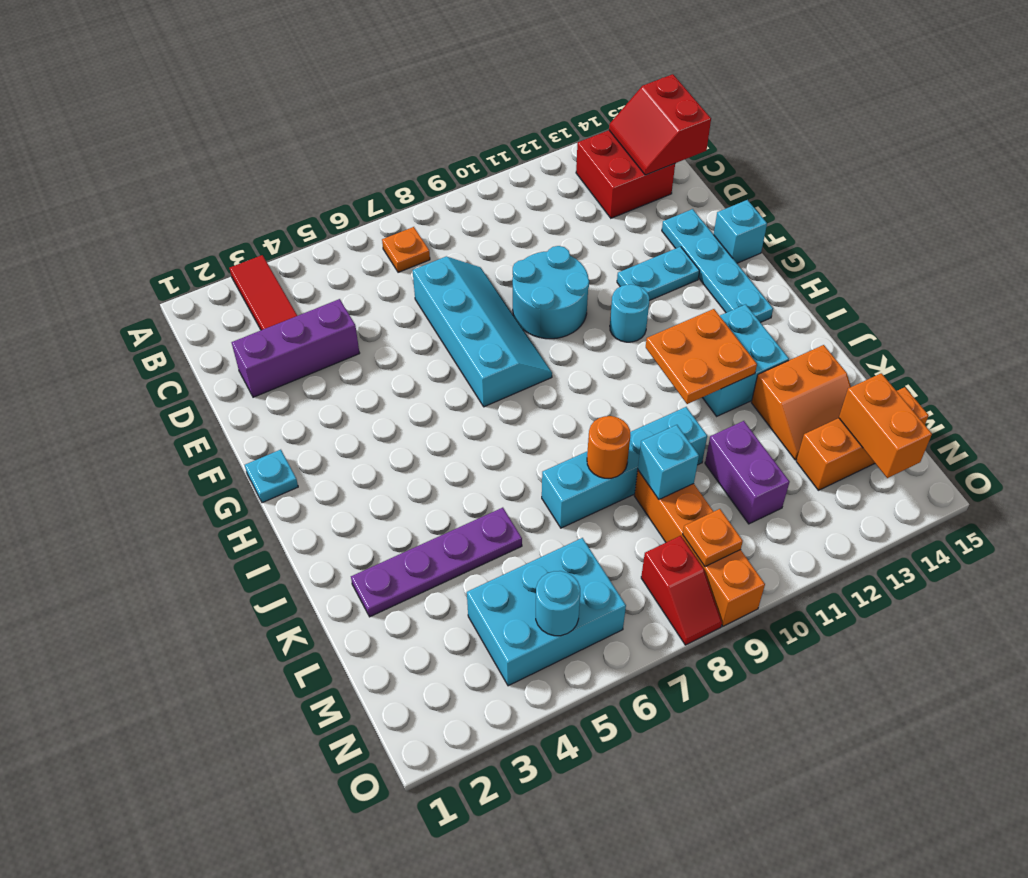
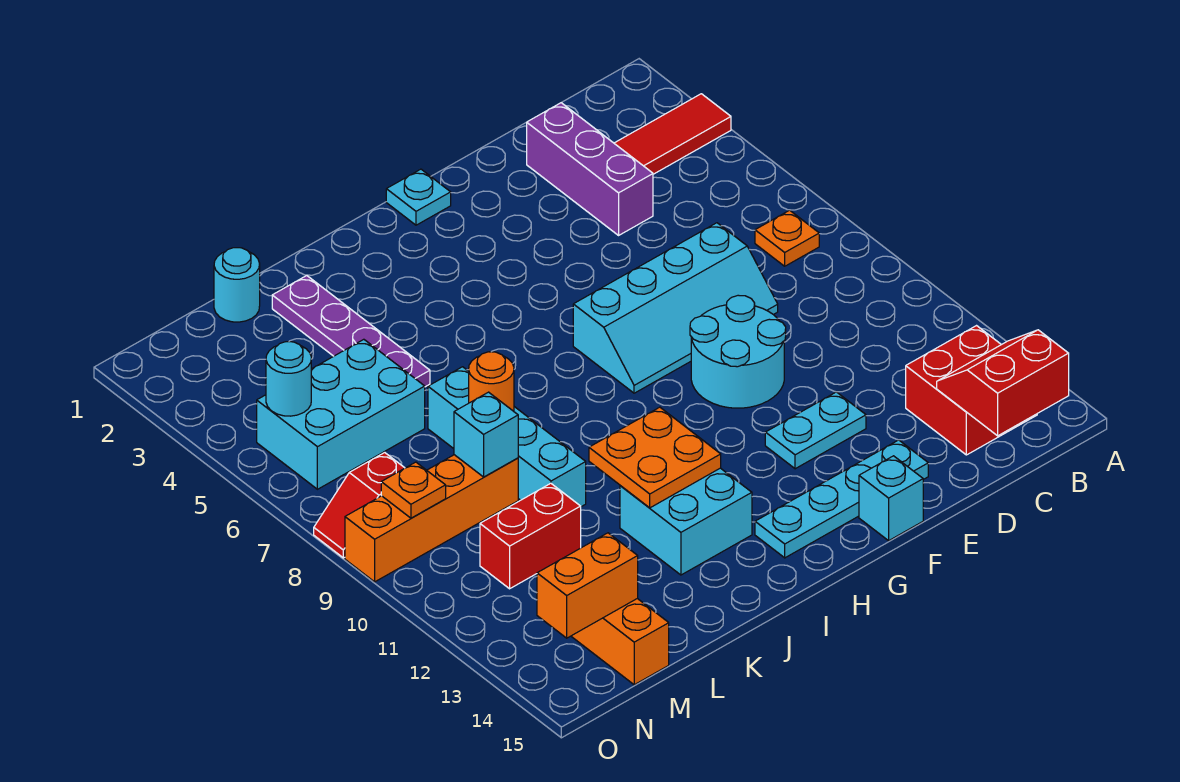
cyan plate F12:F13 level 1 -> cyan plate E12:F12 level 1
cyan round brick G11 level 1 -> cyan round brick L1 level 1
orange slope K13:L14 level 1 top K -> none
purple brick L11:M11 level 1 -> red brick L11:M11 level 1
cyan brick M4:N6 level 1 -> cyan brick L5:N6 level 1

